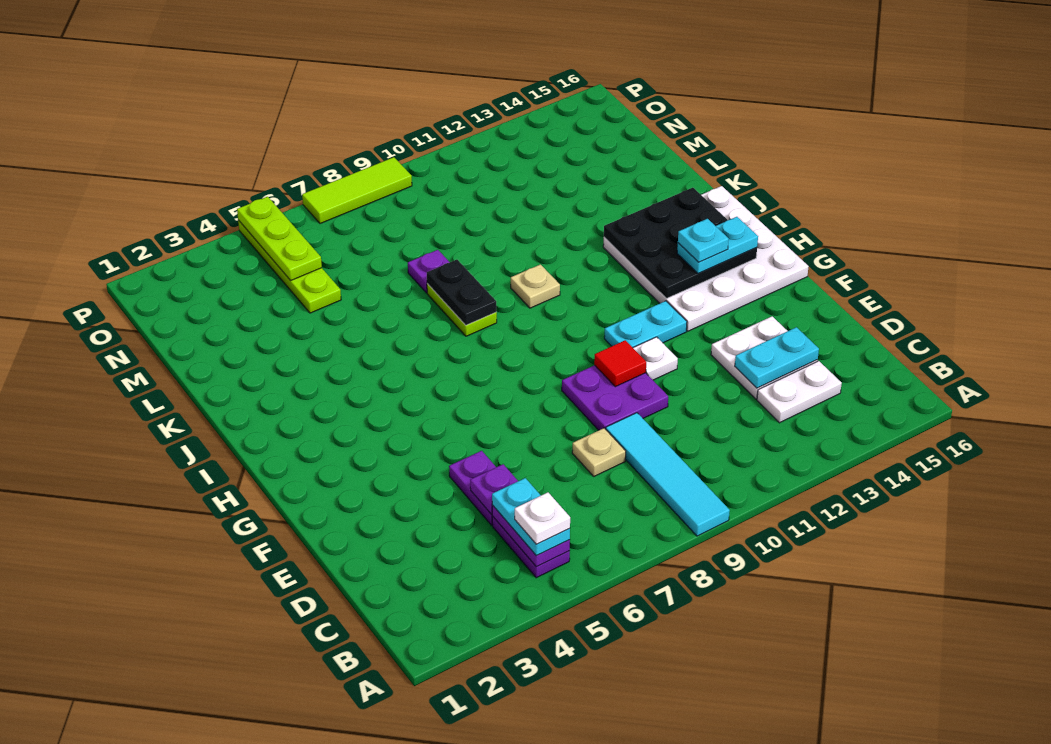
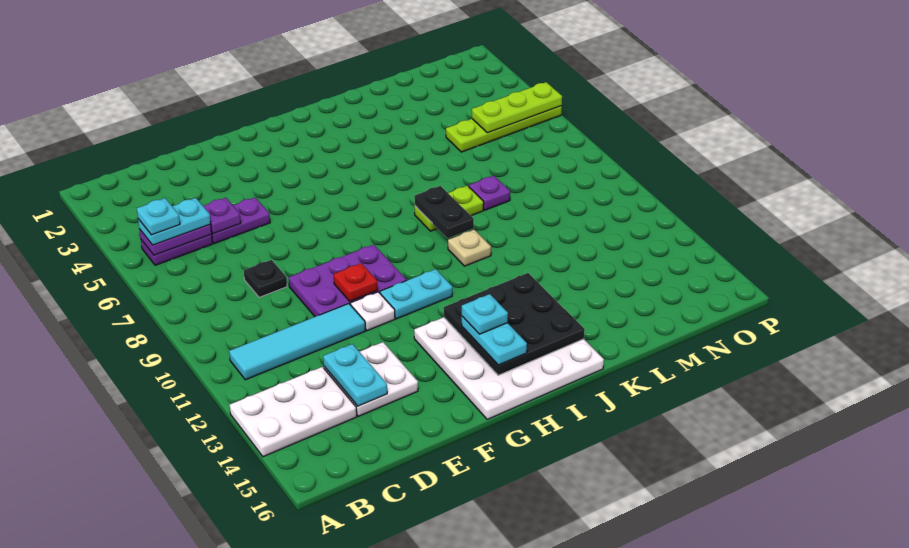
cyan tile A9:D9 level 1 -> cyan tile B11:E11 level 1
white plate B5 level 4 -> cyan plate B5 level 4
white plate C13:C14 level 1 -> white plate A13:C14 level 1
tan plate D8 level 1 -> black plate D8 level 1
purple plate E9:F10 level 1 -> purple plate E9:G10 level 1
red tile F10 level 2 -> red plate F10 level 2
cyan plate G11:G12 level 1 -> cyan plate G11:H11 level 1
black plate J8:K8 level 2 -> black plate J8:J9 level 2
lime tile P7:P9 level 1 -> none

